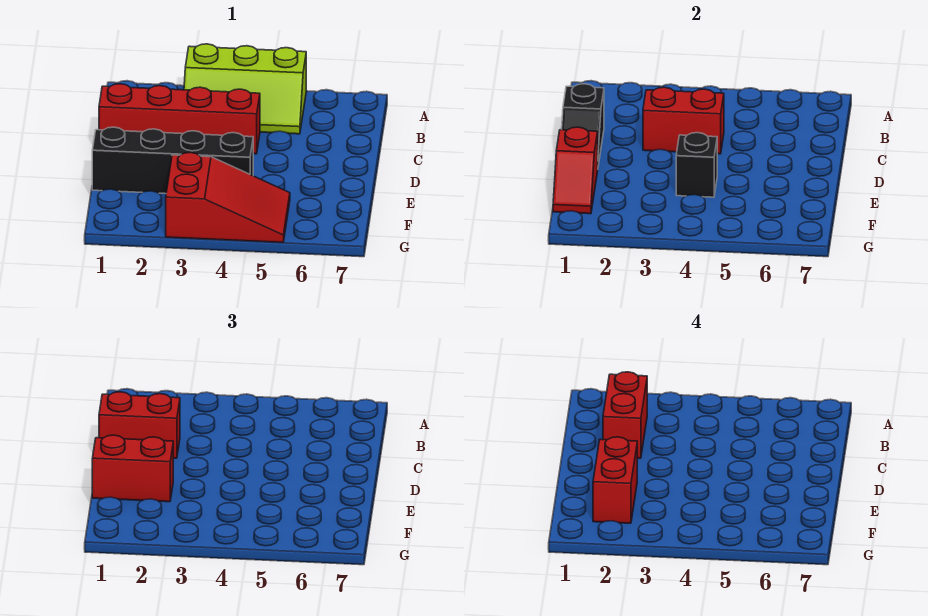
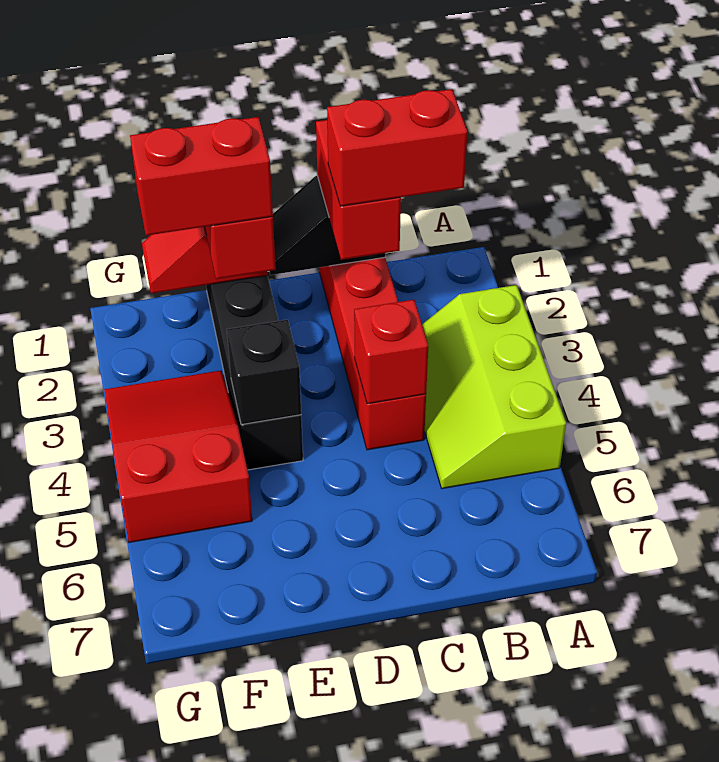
red brick C3:C4 level 2 -> red brick C4 level 2
red slope F3:G5 level 1 top 3 -> red slope F3:G5 level 1 top 5

